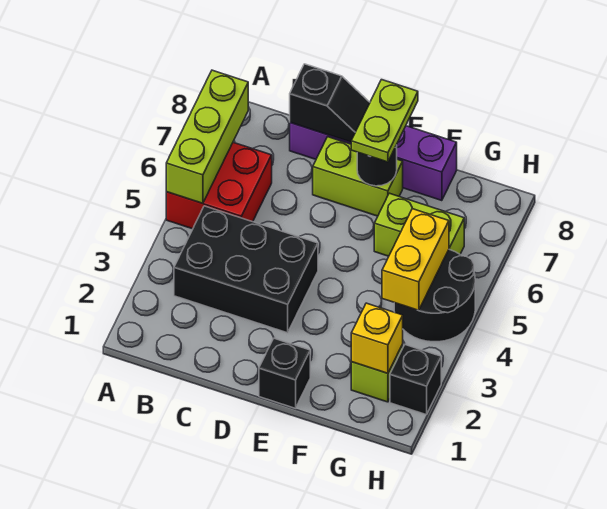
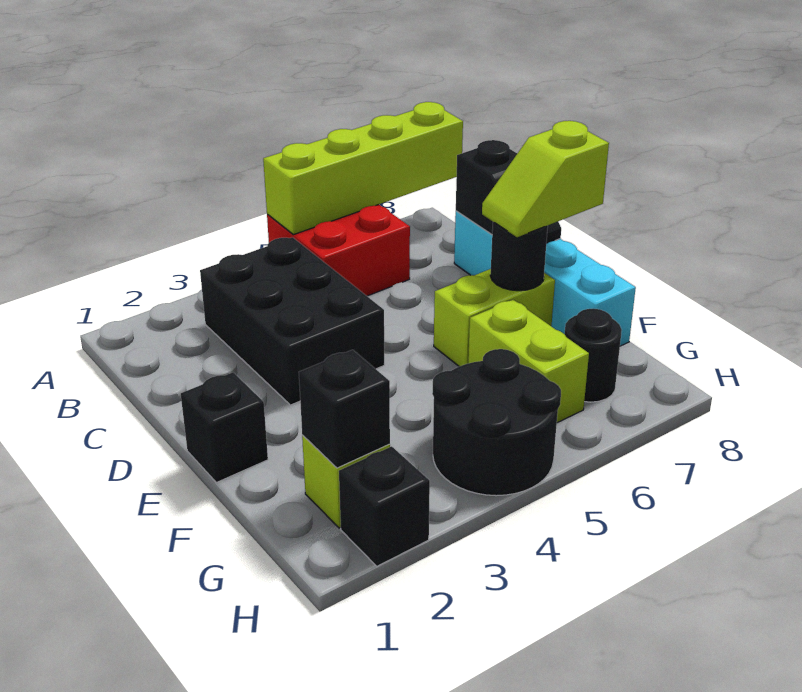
lime brick A5:A7 level 2 -> lime brick A5:A8 level 2
purple brick C8:F8 level 1 -> cyan brick C8:F8 level 1
lime brick D7:E7 level 1 -> lime brick E6:E7 level 1
lime plate E7:E8 level 3 -> lime slope E7:E8 level 3 top 8
yellow brick G2 level 2 -> black brick G2 level 2
yellow brick G4:G5 level 2 -> none
none -> black round brick G7 level 1

